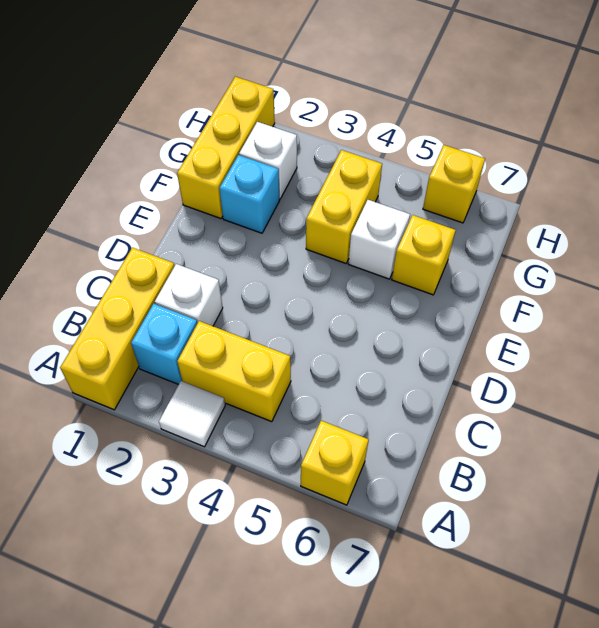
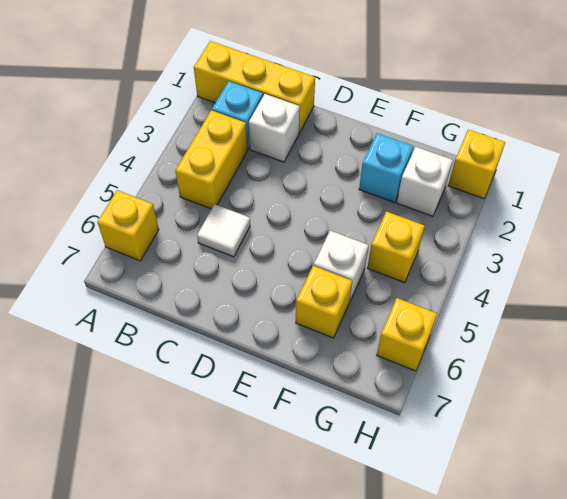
white tile A3 level 1 -> white tile C5 level 1
yellow brick F1:H1 level 1 -> yellow brick H1 level 1
yellow brick F4:G4 level 1 -> yellow brick G4 level 1

